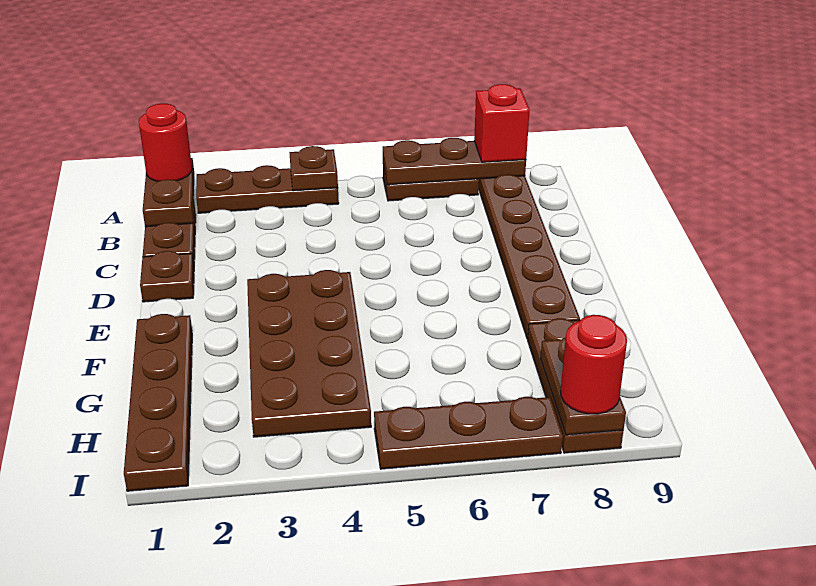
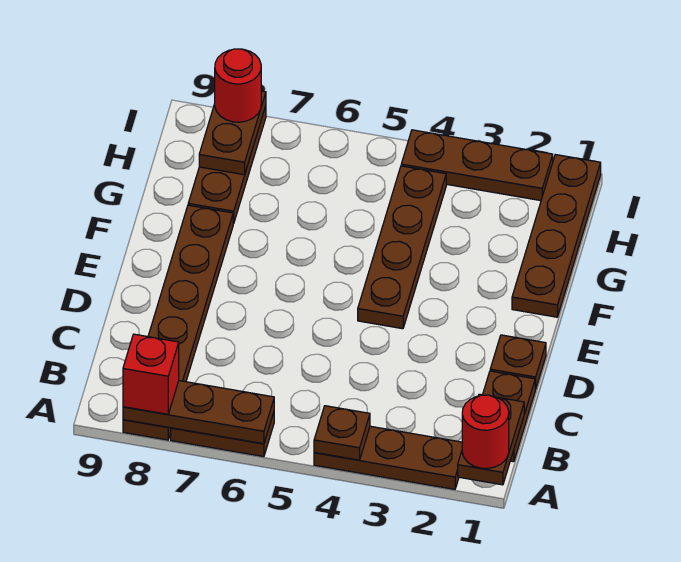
brown plate E3:H4 level 1 -> brown plate E4:H4 level 1
brown plate I5:I7 level 1 -> brown plate I2:I4 level 1

